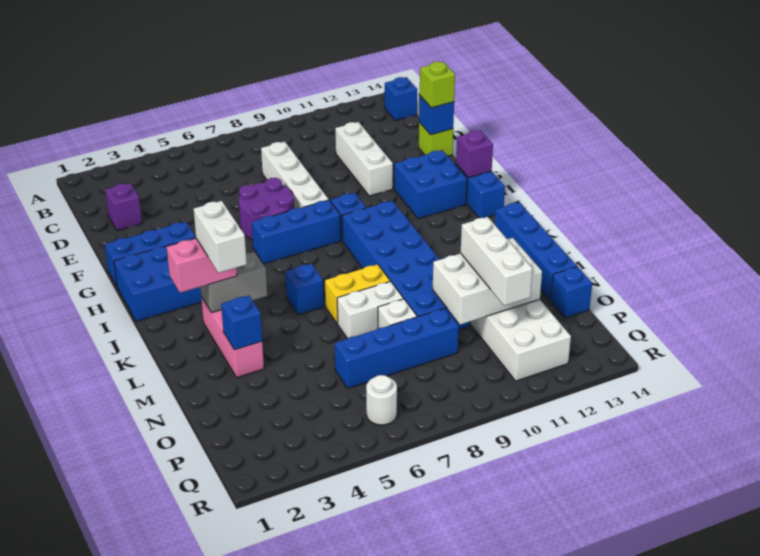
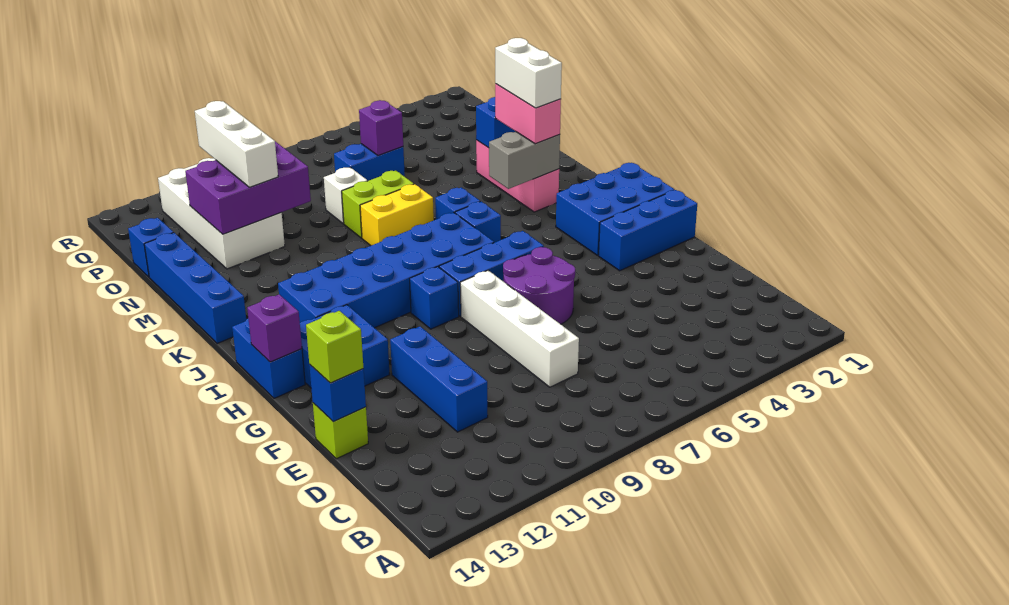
blue brick B14 level 1 -> blue brick J6 level 1
purple brick D2 level 1 -> purple brick O6 level 2
white brick D11:F11 level 1 -> blue brick D11:F11 level 1
blue brick I9:N10 level 1 -> blue brick I7:J12 level 1
pink brick K2:K3 level 3 -> pink brick K3:L3 level 3
white brick M7:M8 level 1 -> lime brick M7:M8 level 1
white brick N10:O12 level 2 -> purple brick N10:O12 level 2
blue brick O6:O9 level 1 -> blue brick O6:O7 level 1
white round brick Q6 level 1 -> none

